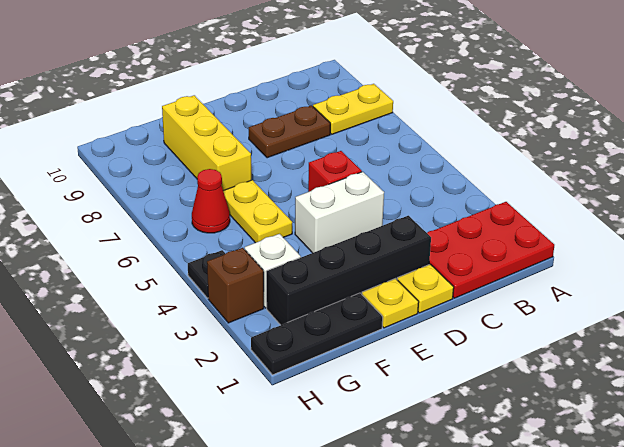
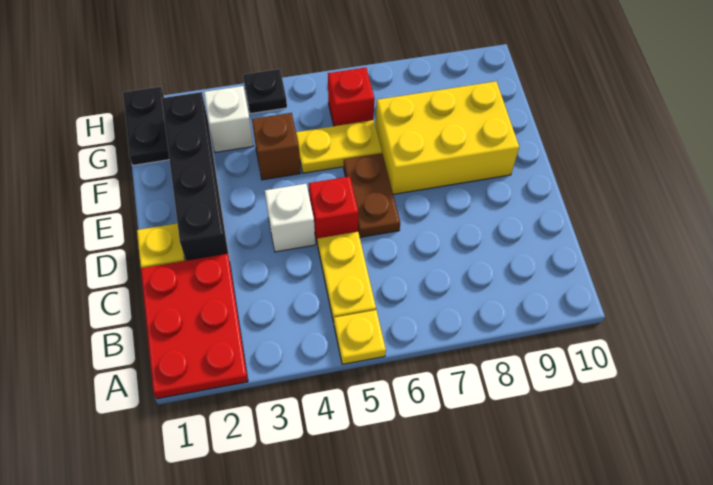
yellow plate A8:B8 level 1 -> yellow plate B5:C5 level 1
brown plate C8:D8 level 1 -> brown plate D6:E6 level 1
white brick D4:E4 level 1 -> white brick D4 level 1
yellow plate E1 level 1 -> yellow plate A5 level 1
black plate F1:H1 level 1 -> black plate G1:H1 level 1
yellow brick F7:F9 level 1 -> yellow brick E7:F9 level 1
red cone G6 level 1 -> red brick G6 level 1
brown brick H3 level 1 -> brown brick F4 level 1

